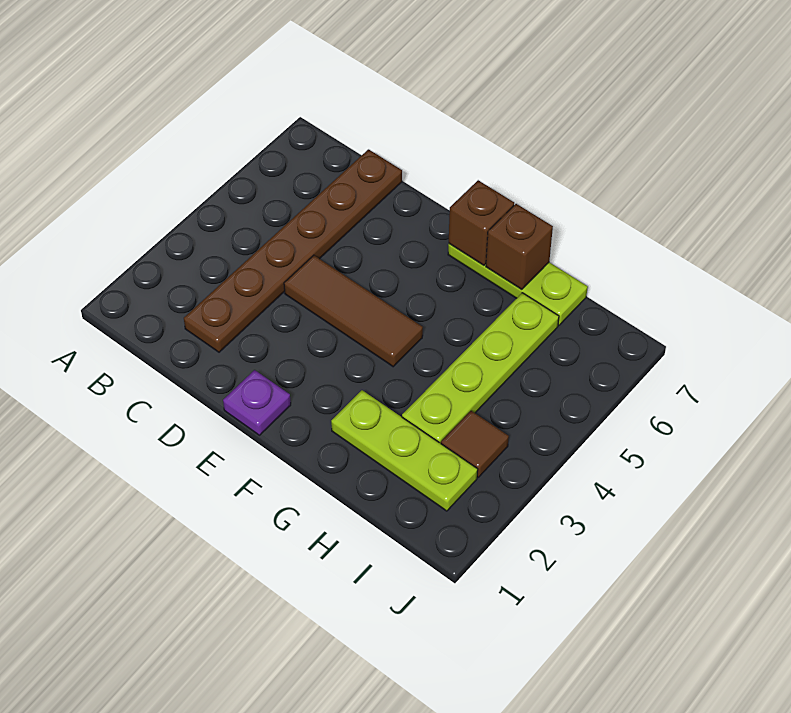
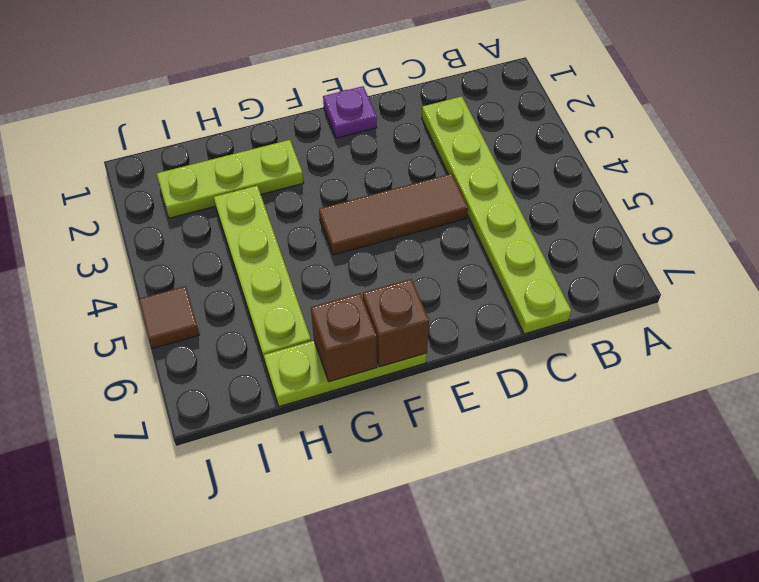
brown plate C2:C7 level 1 -> lime plate C2:C7 level 1
brown tile I3 level 1 -> brown tile J5 level 1

